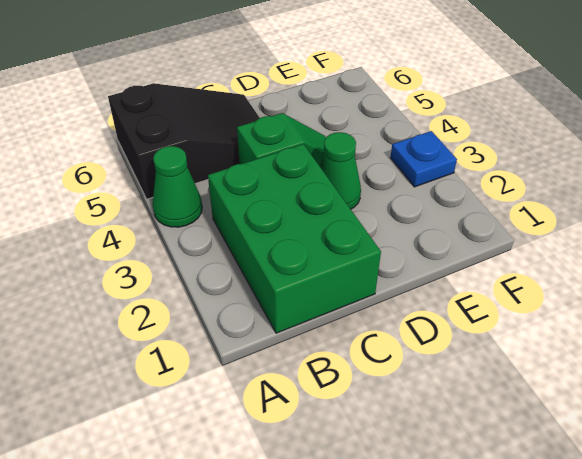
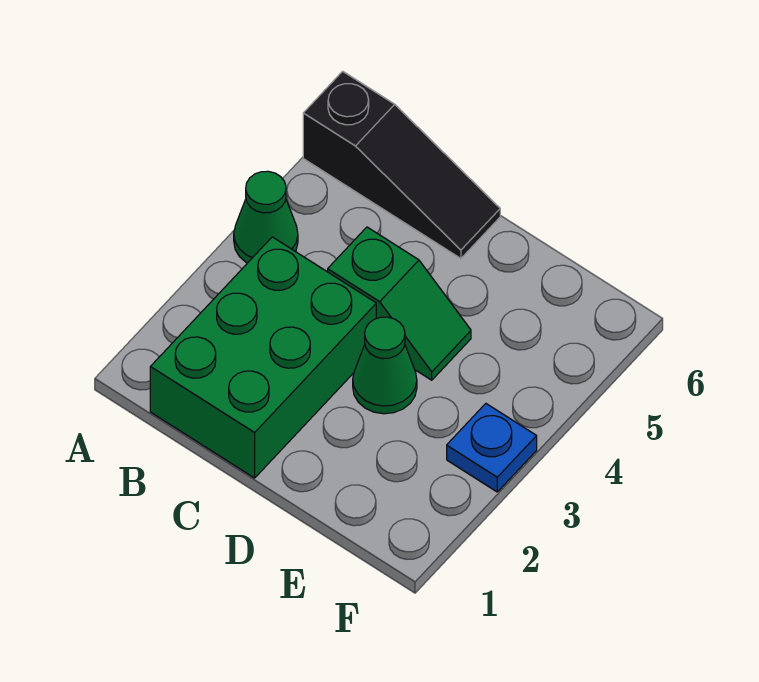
black slope A5:C6 level 1 top A -> black slope A6:C6 level 1 top A

